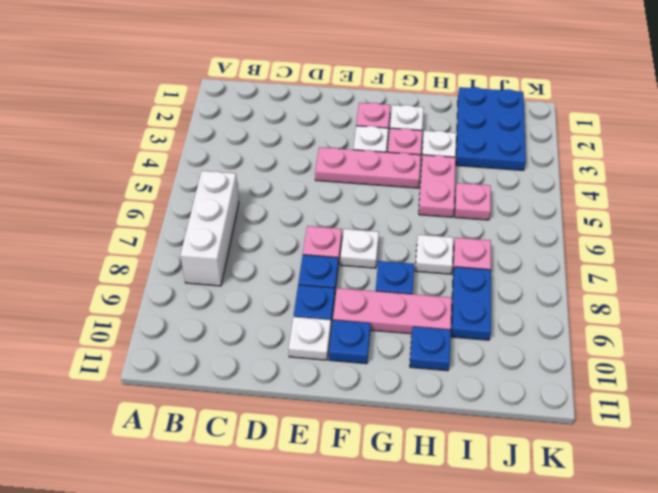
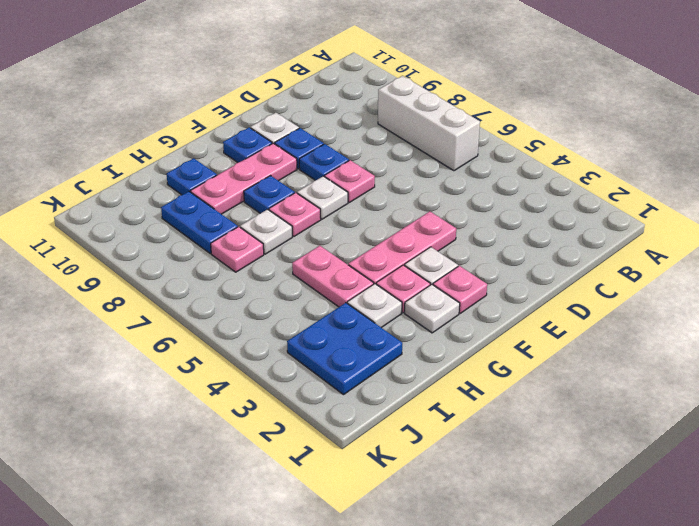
blue plate I1:J3 level 1 -> blue plate I2:J3 level 1
pink plate I5 level 1 -> pink plate G7 level 1

